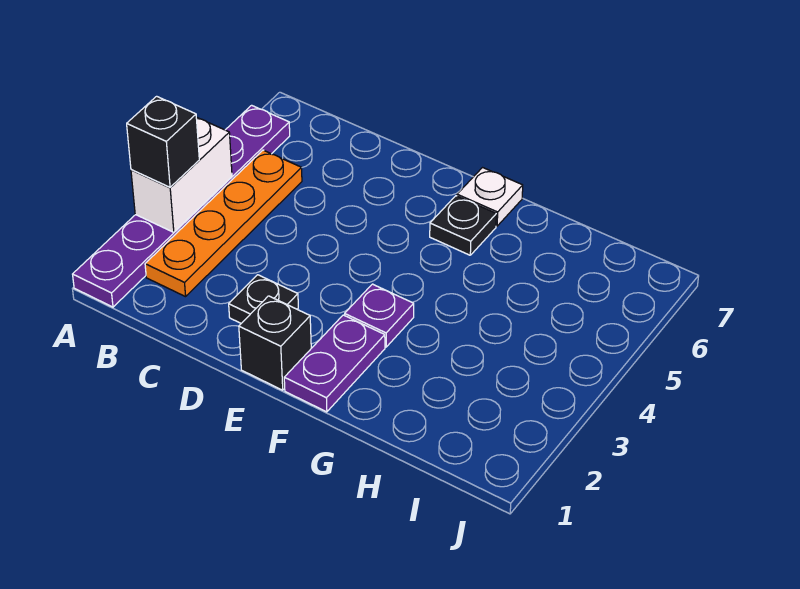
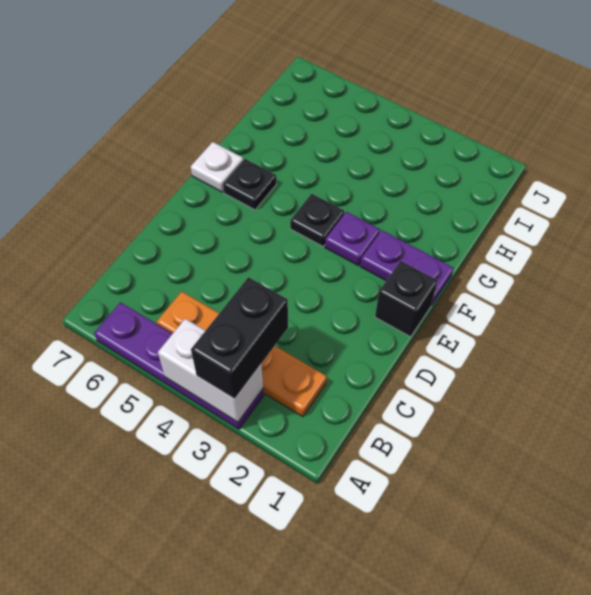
purple plate A1:A6 level 1 -> purple plate A3:A6 level 1
black brick A3 level 3 -> black brick A3:B3 level 3
black plate D2 level 1 -> black plate F4 level 1

